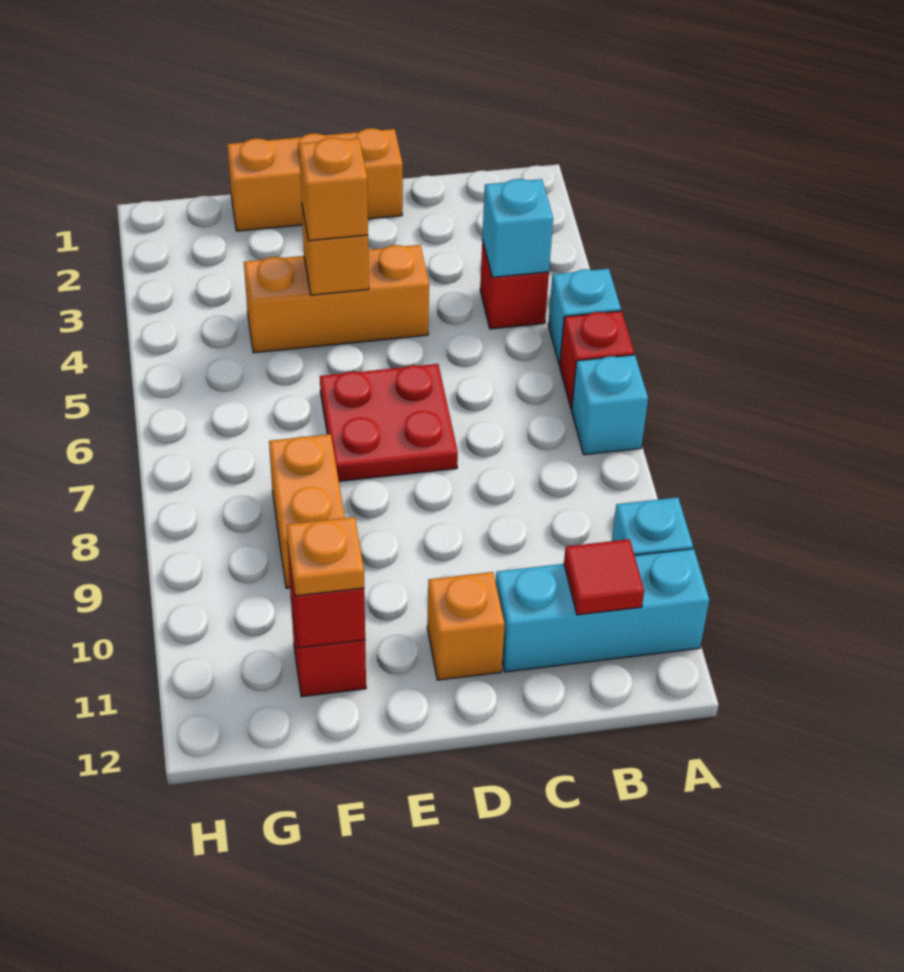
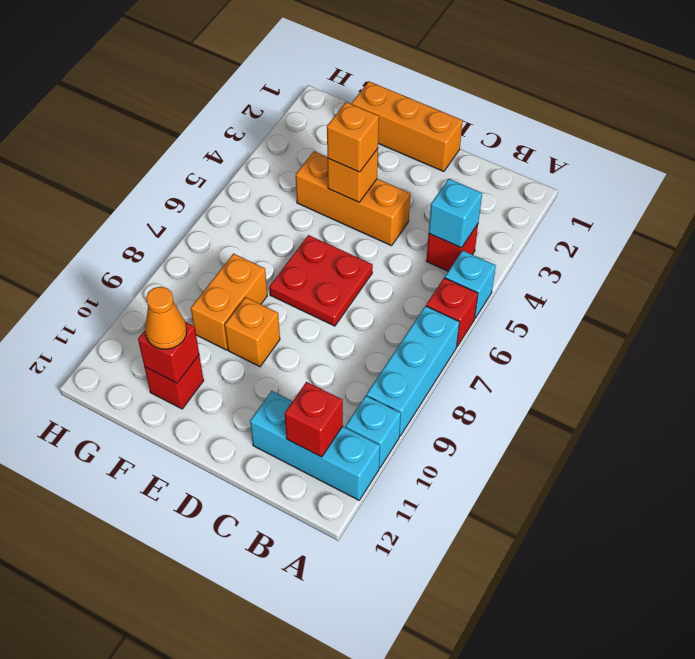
cyan brick A7 level 1 -> cyan brick A7:A9 level 1
red tile B11 level 2 -> red brick B11 level 2
orange brick D11 level 1 -> orange brick E9 level 1
orange plate F11 level 3 -> orange cone F11 level 3

